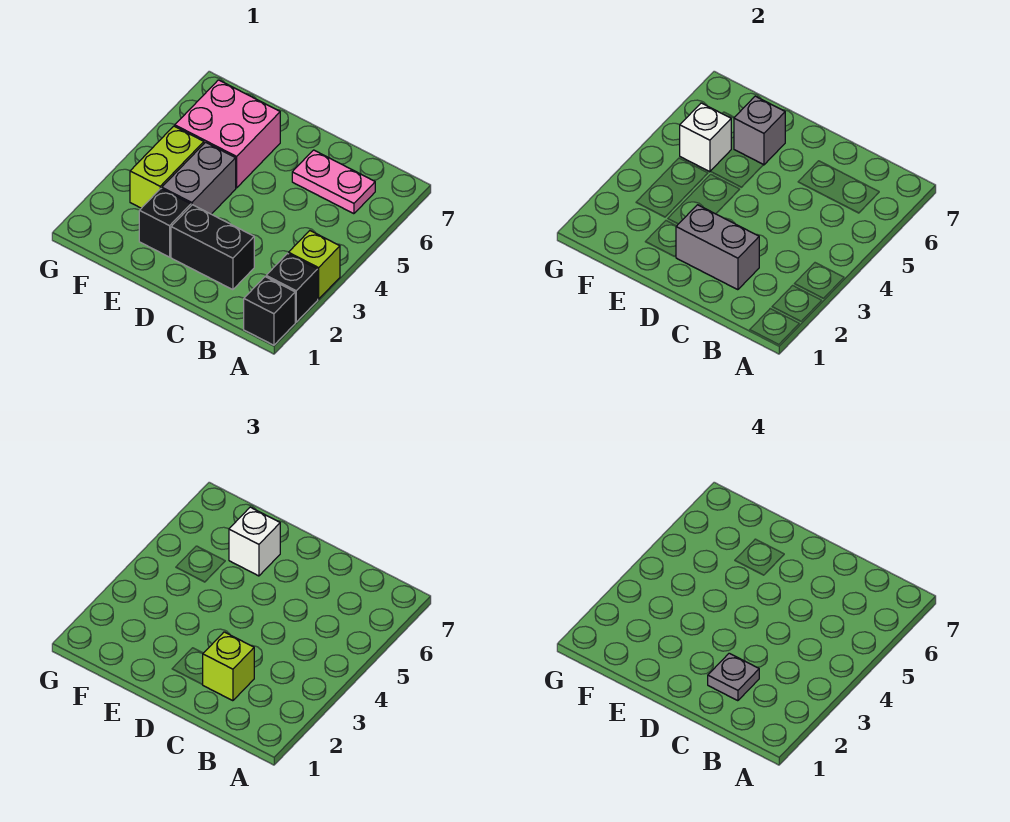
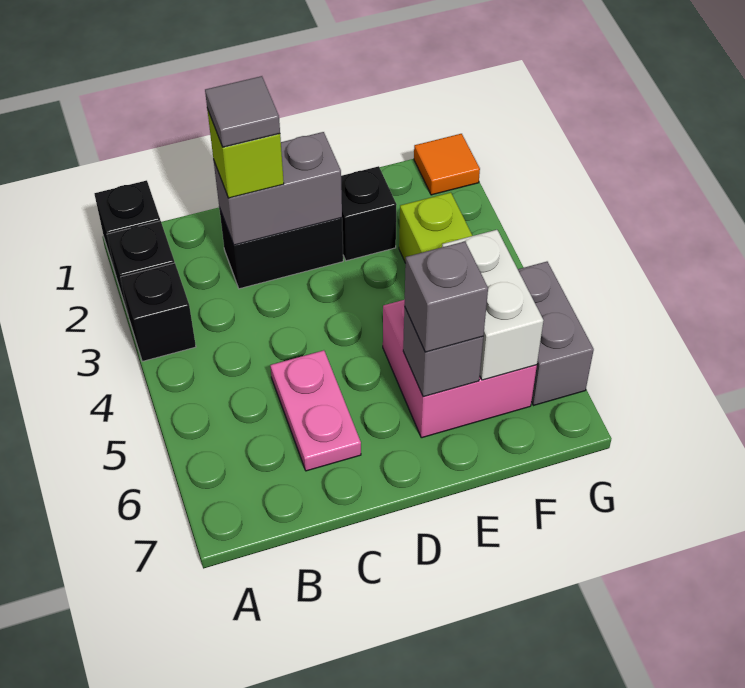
lime brick A3 level 1 -> black brick A3 level 1
pink plate B6:C6 level 1 -> pink plate C5:C6 level 1
grey plate C2 level 4 -> grey tile C2 level 4
grey brick E3:E4 level 1 -> grey brick G5:G6 level 1
white brick E6 level 3 -> grey brick E6 level 3
white brick F5 level 2 -> white brick F5:F6 level 2
none -> orange tile G1 level 1

